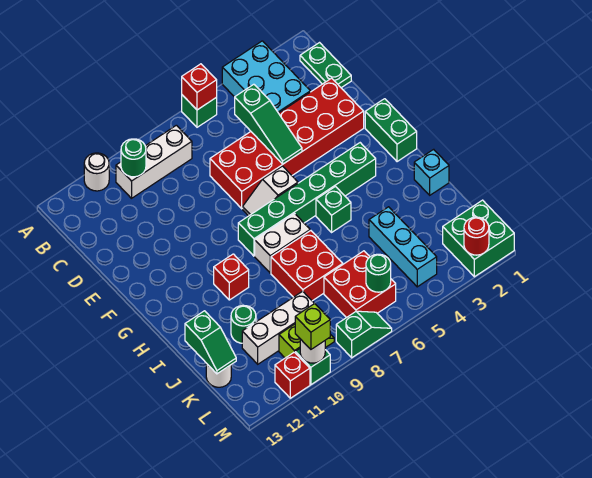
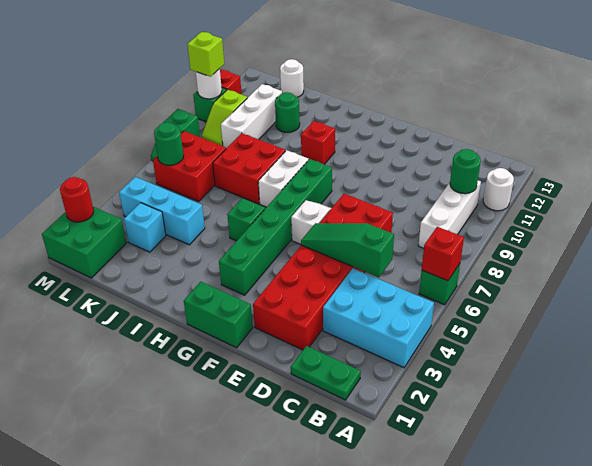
cyan brick I1 level 1 -> cyan brick K3 level 1
green slope J13:K13 level 2 top J -> none

